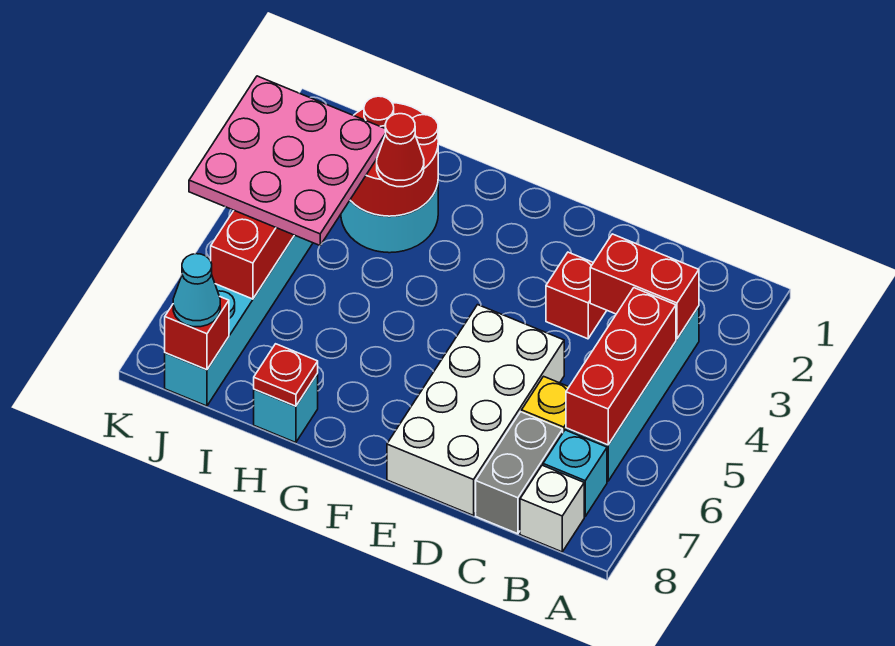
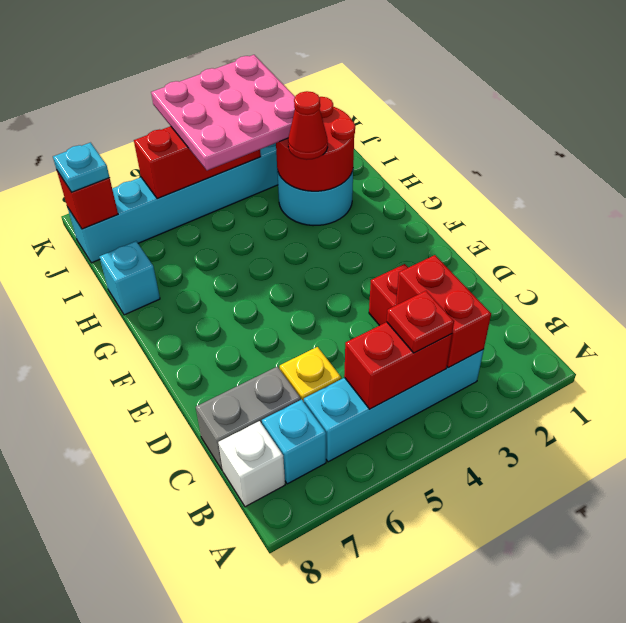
red brick B4:B6 level 2 -> red brick B4:B5 level 2
white brick D5:E8 level 1 -> none
red plate H8 level 2 -> red plate B4 level 3
cyan cone J8 level 3 -> cyan plate J8 level 3

